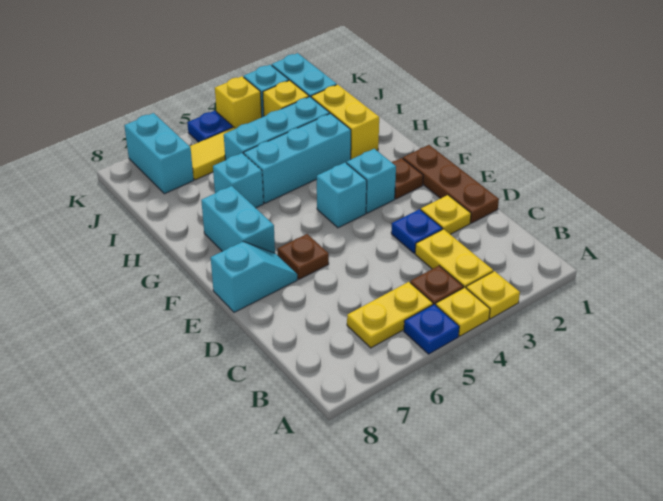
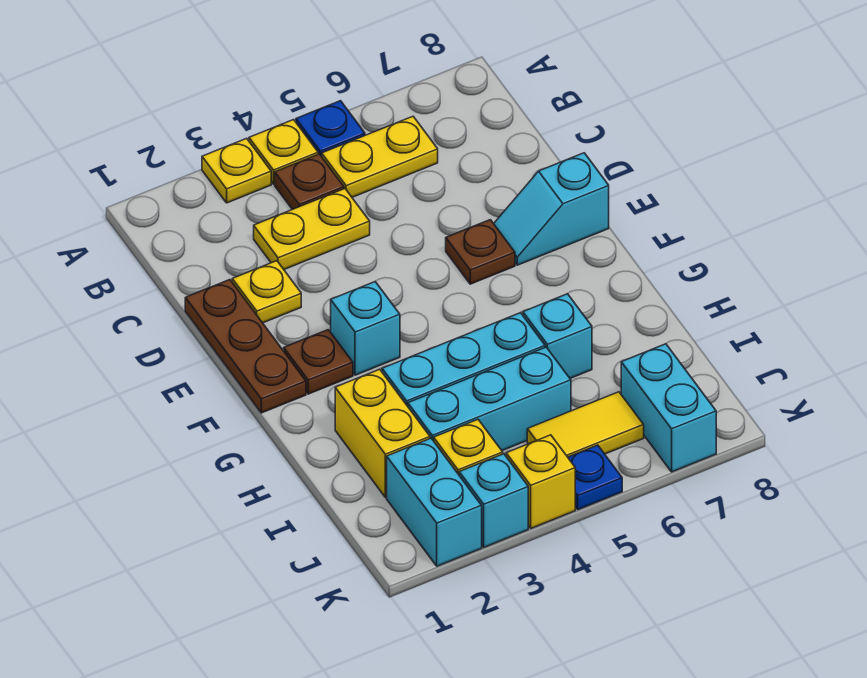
yellow plate B3:C3 level 1 -> yellow plate C3:C4 level 1
blue plate D3 level 1 -> none
cyan brick F4 level 1 -> none
cyan brick F7:G7 level 1 -> none

